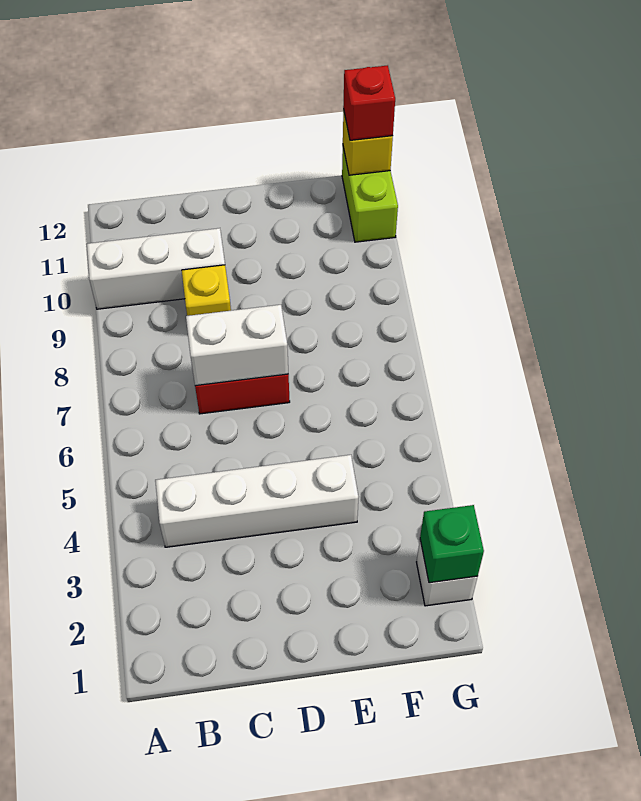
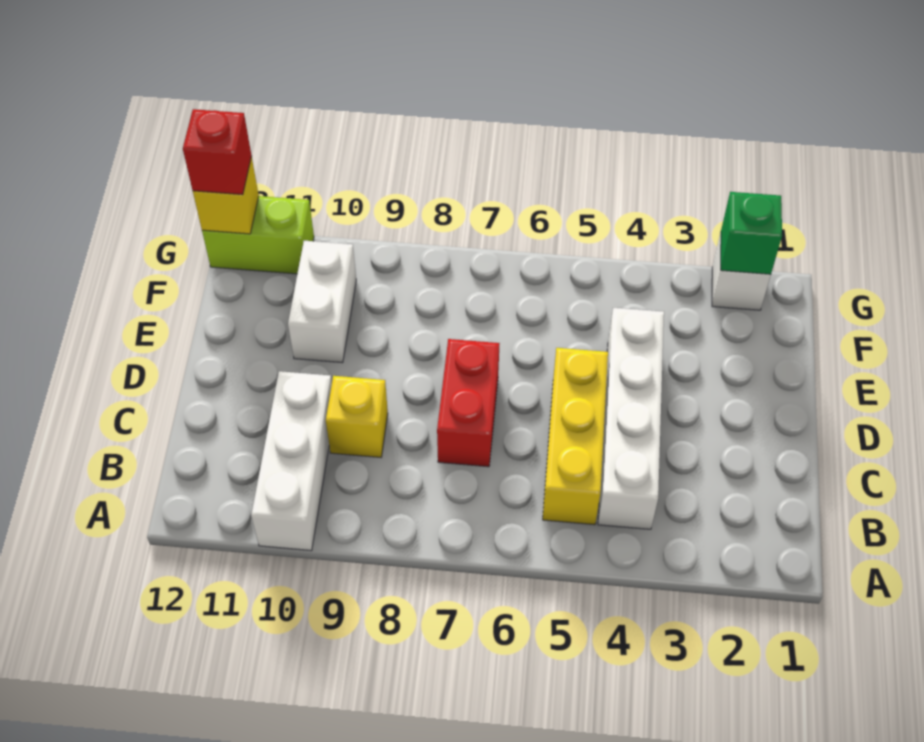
none -> yellow brick B5:D5 level 1
white brick C7:D7 level 2 -> white brick E10:F10 level 1

